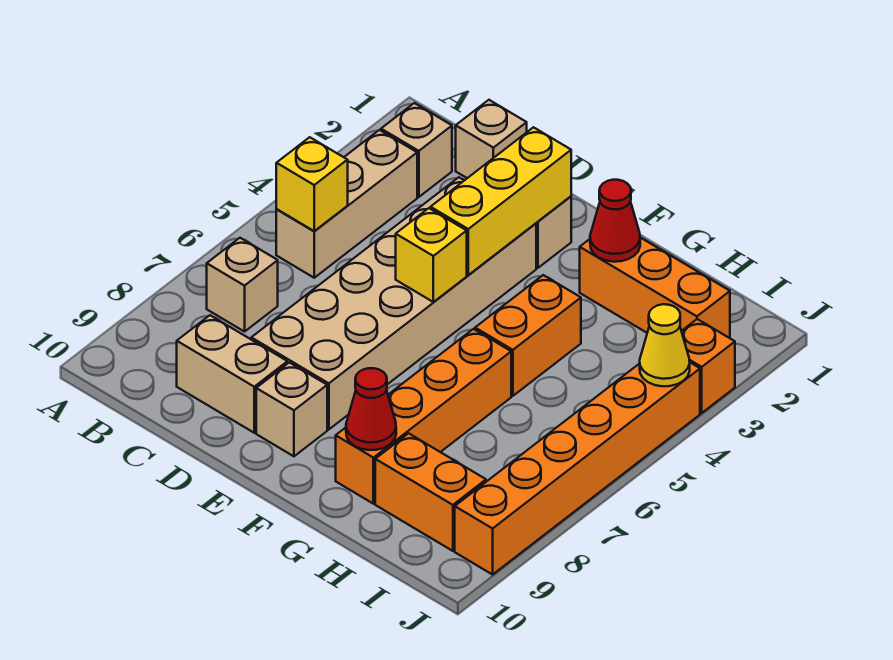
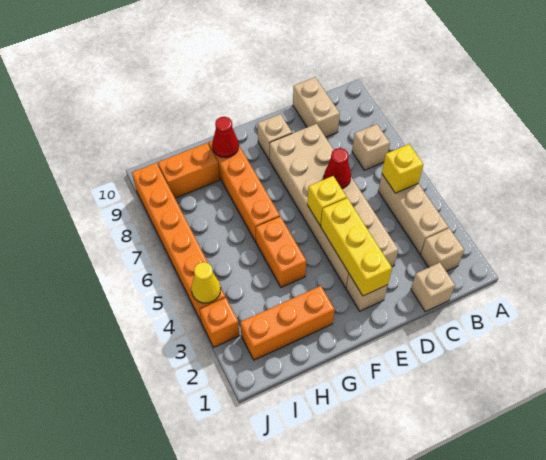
tan brick C9:D9 level 1 -> tan brick C9:C10 level 1
red cone G2 level 2 -> red cone D6 level 2

